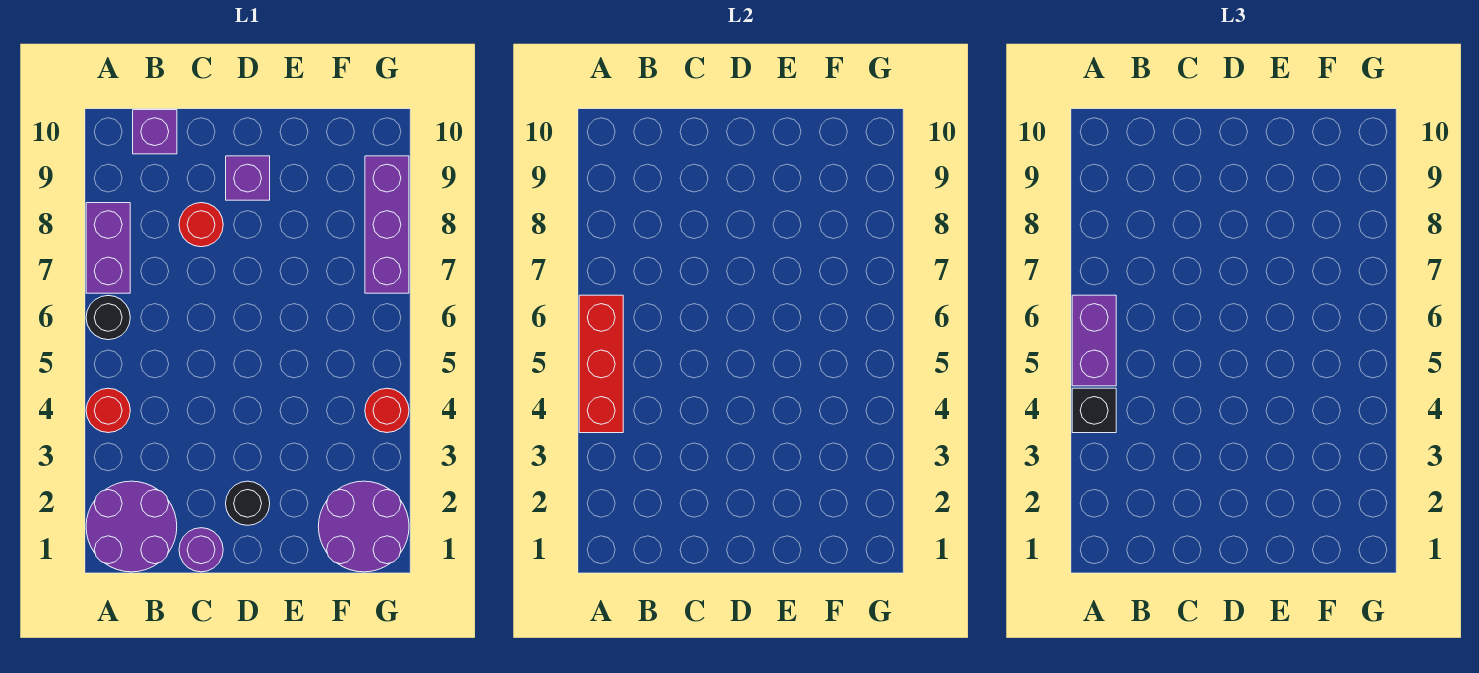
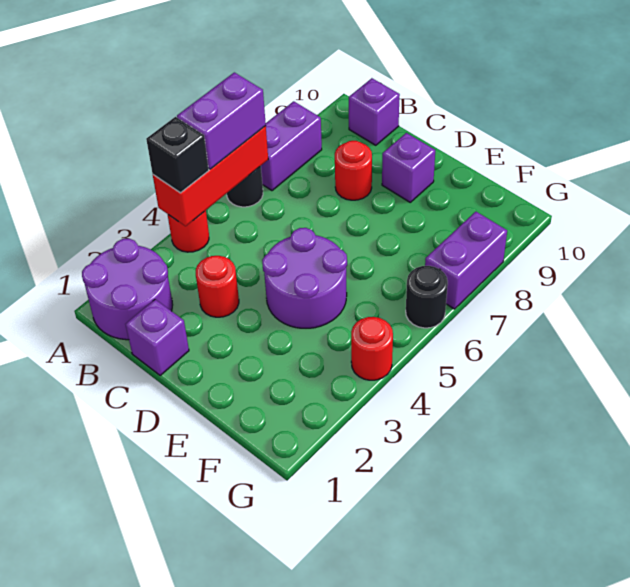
purple round brick C1 level 1 -> purple brick C1 level 1
none -> red round brick C3 level 1
black round brick D2 level 1 -> black round brick G6 level 1
purple round brick F1:G2 level 1 -> purple round brick D4:E5 level 1
purple brick G7:G9 level 1 -> purple brick G7:G8 level 1

